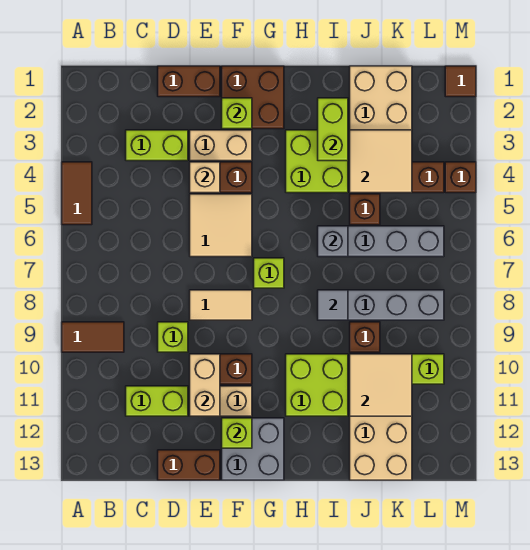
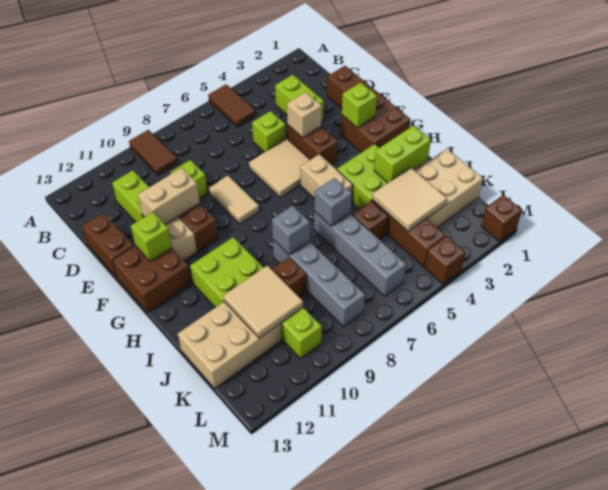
brown tile A4:A5 level 1 -> brown tile A5:B5 level 1
tan brick E3:F3 level 1 -> tan brick G5:H5 level 1
grey brick F12:G13 level 1 -> brown brick F12:G13 level 1
lime brick G7 level 1 -> lime brick D5 level 1
grey tile I8 level 2 -> grey brick I8 level 2
brown tile M1 level 1 -> brown brick M1 level 1

